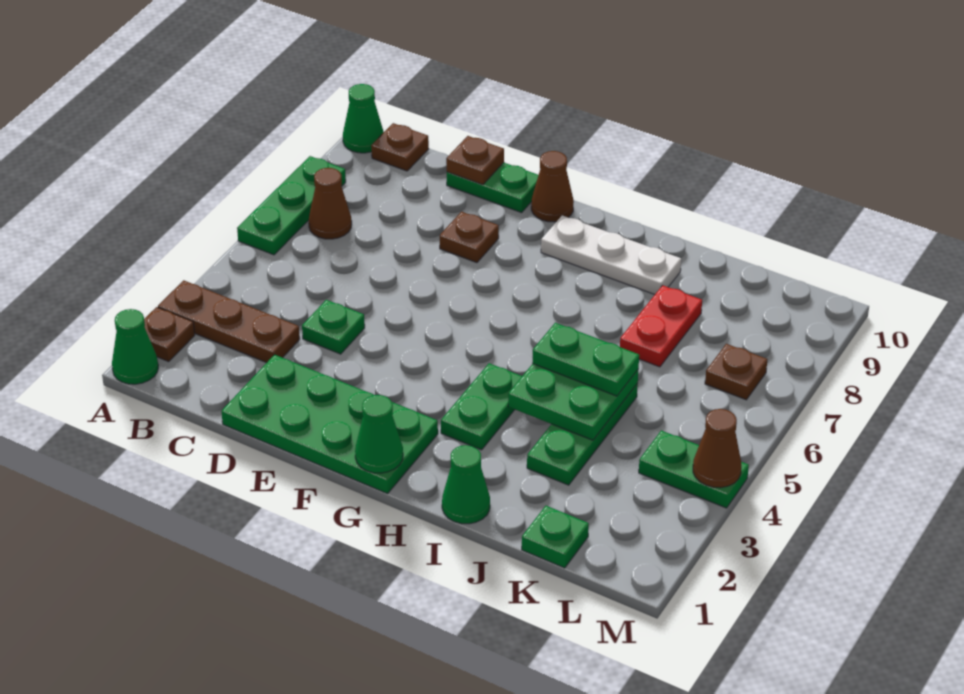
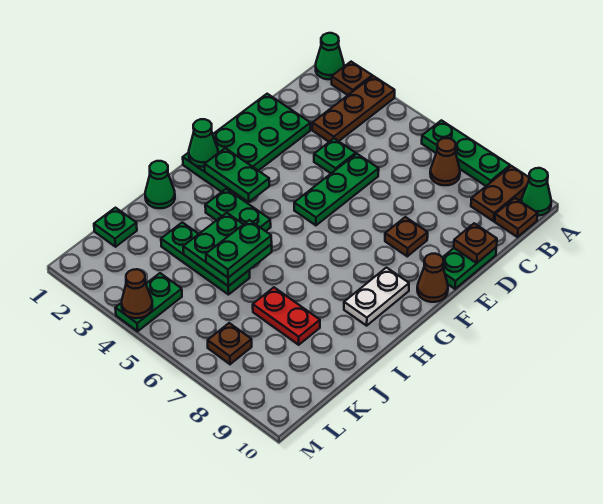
none -> brown plate A9:B9 level 1
none -> green plate D5:F5 level 1
none -> green plate G2:G3 level 2
white plate G9:I9 level 1 -> white plate G9:H9 level 1

